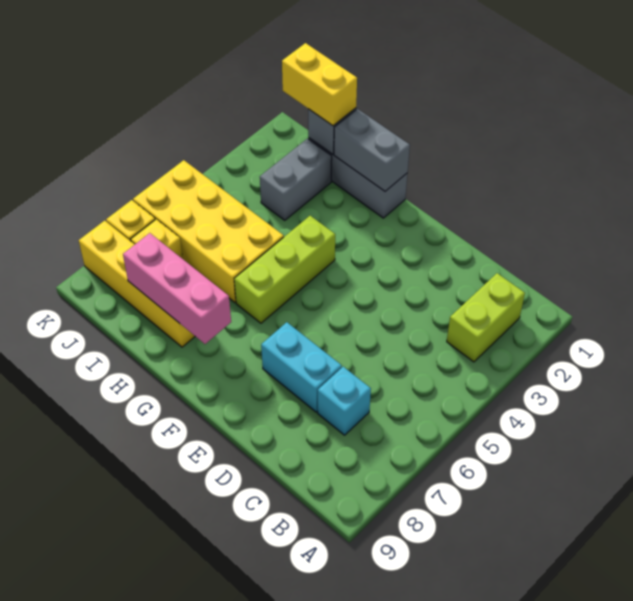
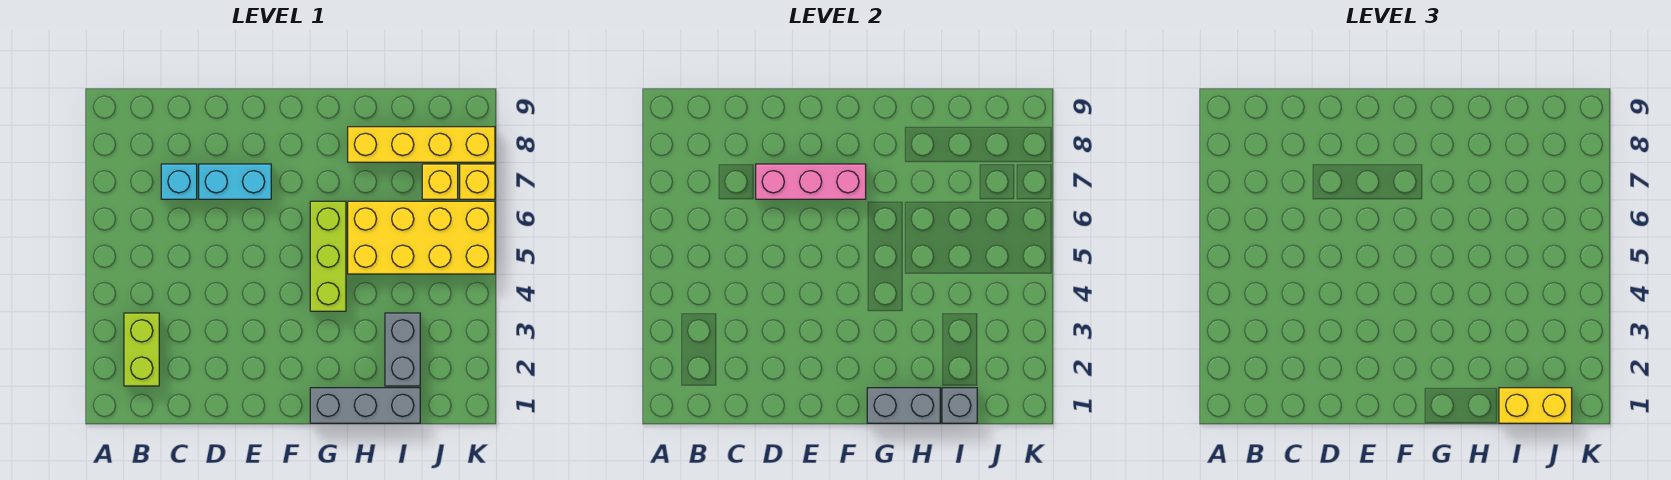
pink brick G8:I8 level 2 -> pink brick D7:F7 level 2

